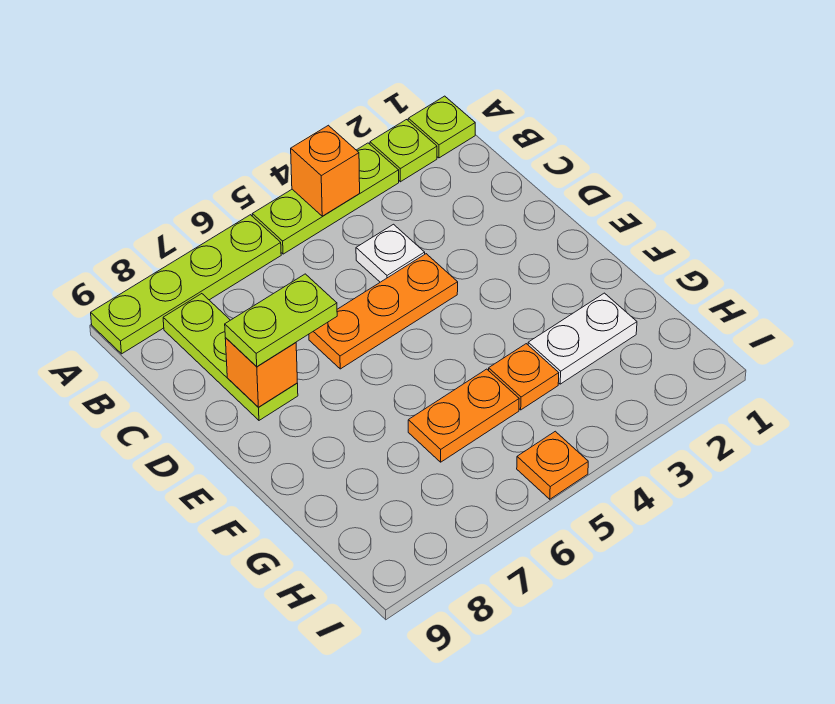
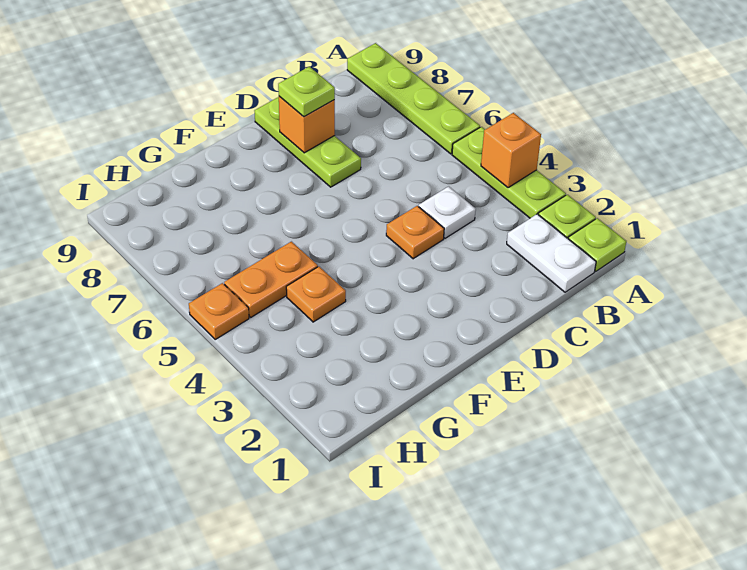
lime plate B8:D8 level 1 -> lime plate D7:D9 level 1
orange plate D4:D6 level 1 -> orange plate D4 level 1
lime plate D7:D8 level 3 -> lime plate D8 level 3
white plate G2:G3 level 1 -> white plate B1:B2 level 1
orange plate G5:G6 level 1 -> orange plate G5:H5 level 1

